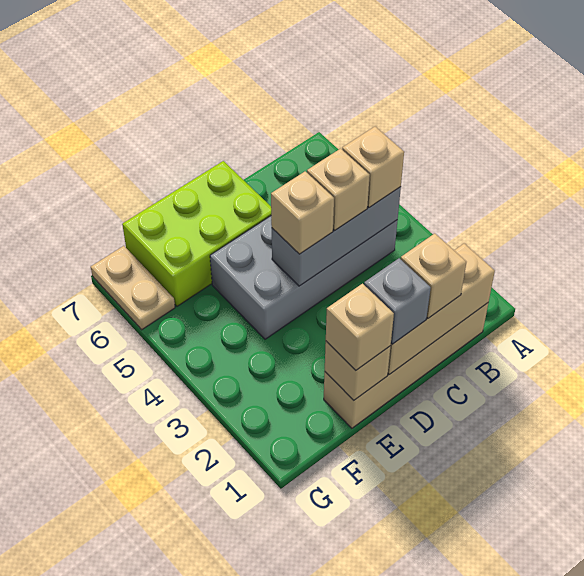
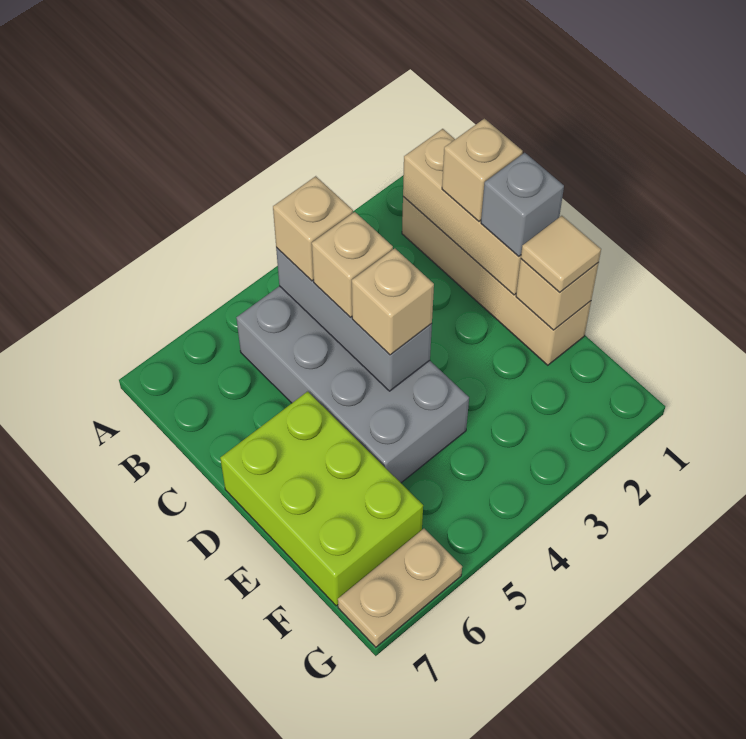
tan brick E1 level 3 -> tan tile E1 level 3

